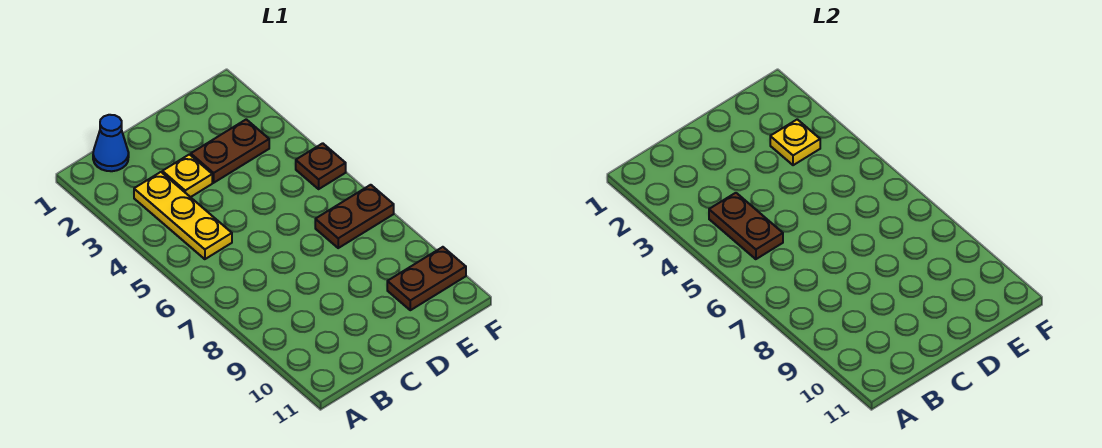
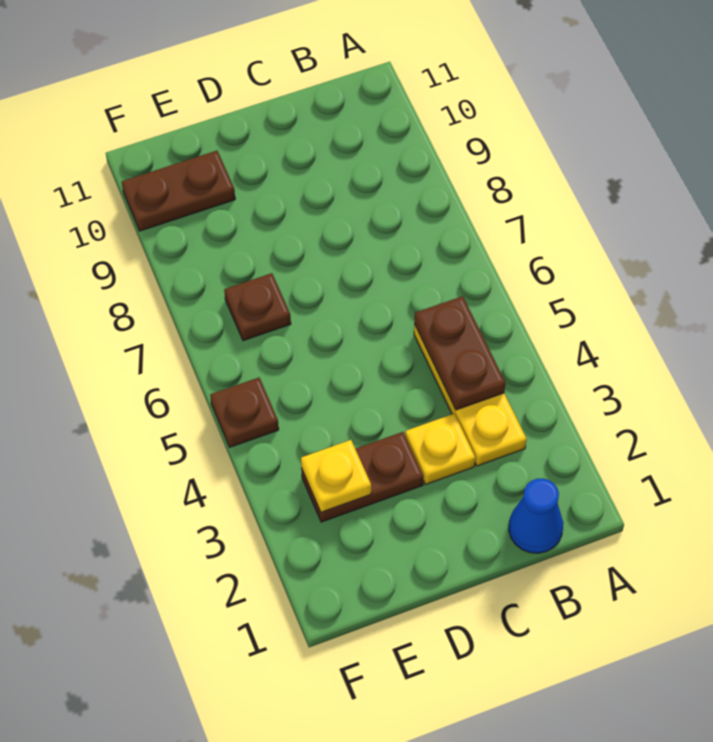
brown plate E7:F7 level 1 -> brown plate E7 level 1

